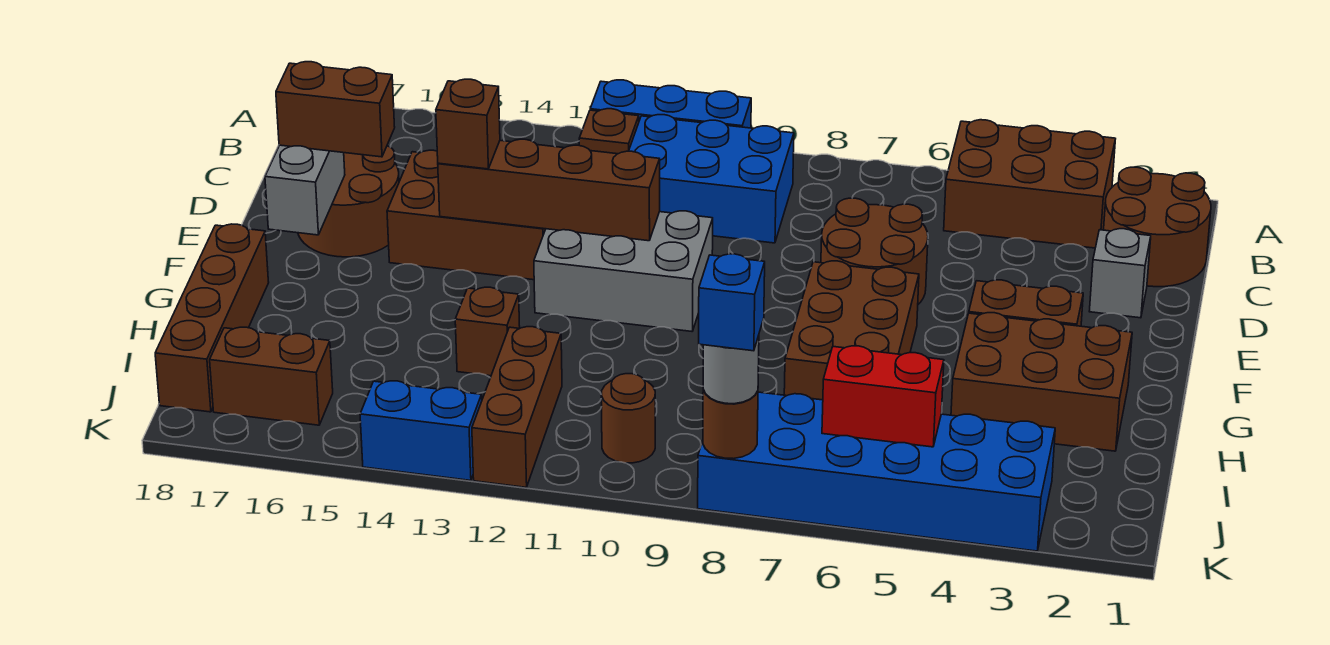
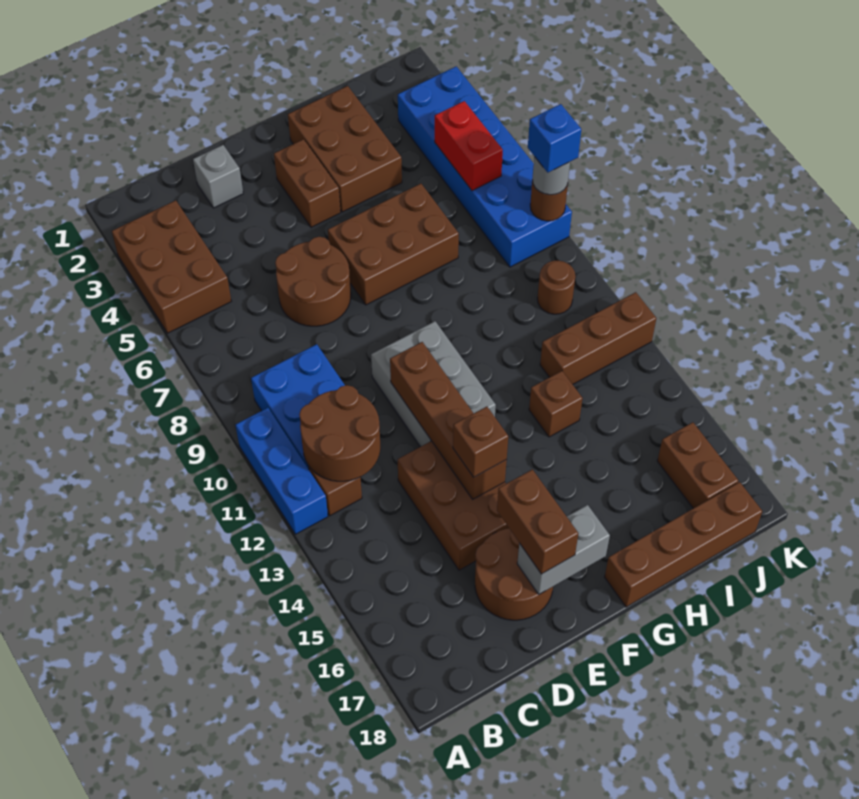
brown round brick B1:C2 level 1 -> brown round brick B11:C12 level 2
blue brick K13:K14 level 1 -> none

